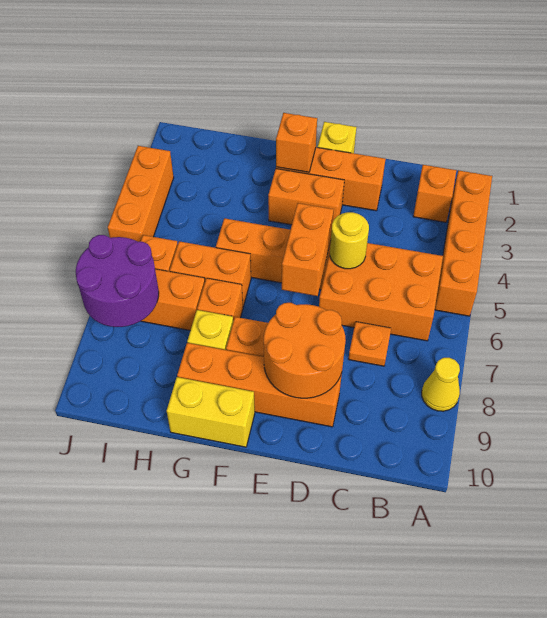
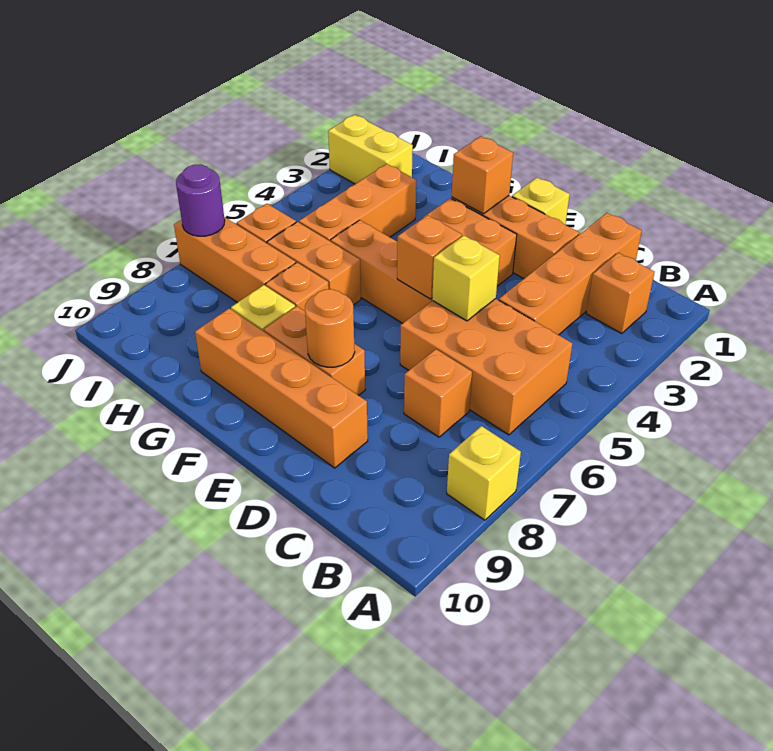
orange brick A2:A5 level 1 -> orange brick C1:C4 level 1
yellow cone A8 level 1 -> yellow brick A8 level 1
orange plate C7 level 1 -> orange brick C7 level 1
yellow round brick D5 level 2 -> yellow brick D5 level 2
orange round brick D8:E9 level 2 -> orange round brick E8 level 2
orange brick E5:E6 level 2 -> orange brick E5 level 2
yellow brick F10:G10 level 1 -> yellow brick I2:J2 level 1
purple round brick I7:J8 level 2 -> purple round brick J7 level 2
orange brick J3:J5 level 1 -> orange brick H3:H5 level 1

